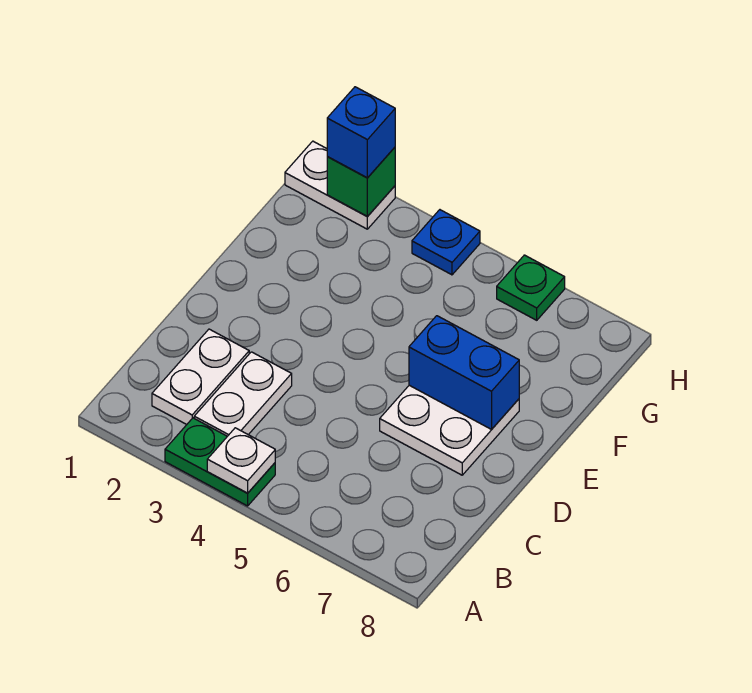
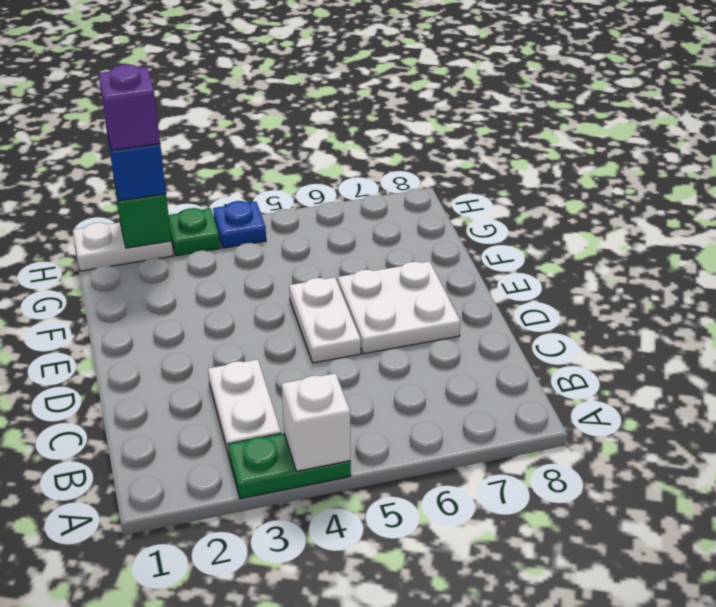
white plate A4 level 2 -> white brick A4 level 2
white plate B2:C2 level 1 -> white plate D5:E5 level 1
blue brick E6:E7 level 2 -> none
none -> purple brick H2 level 4
green plate H6 level 1 -> green plate H3 level 1

